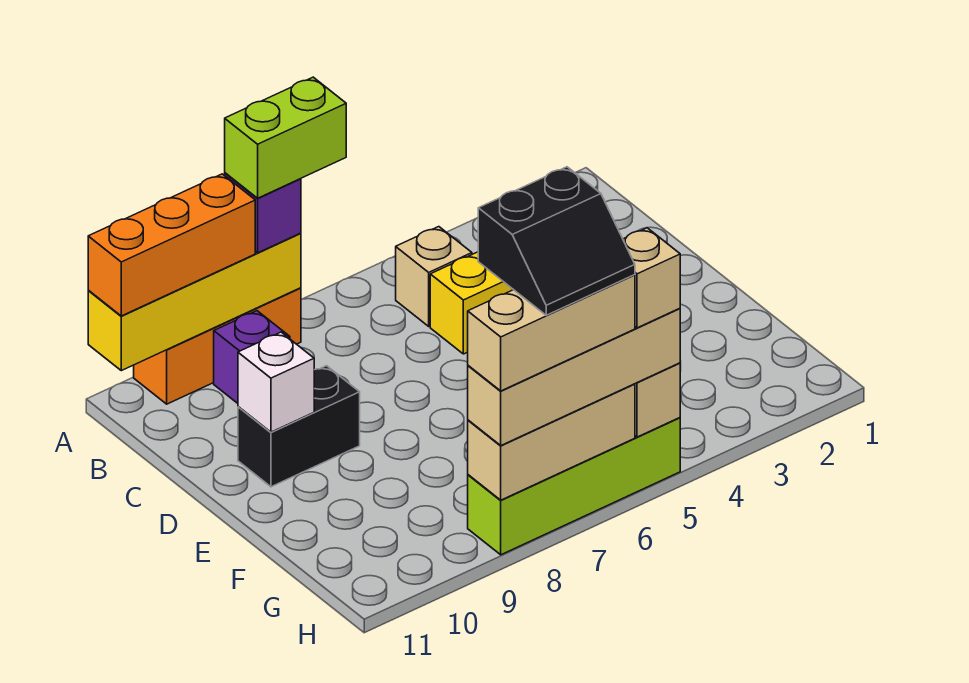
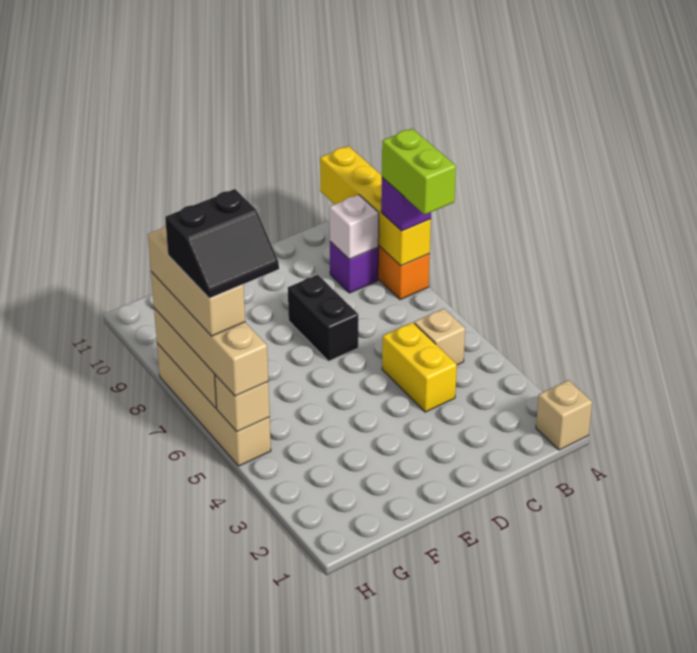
orange brick A9:A11 level 3 -> none
black brick D9:D10 level 1 -> black brick D7:D8 level 1
white brick D10 level 2 -> white brick B9 level 2
black slope G6:H7 level 5 top G -> black slope G6:H7 level 5 top 7
lime brick H5:H8 level 1 -> tan brick H5:H8 level 1
tan brick H5 level 4 -> tan brick A1 level 1

